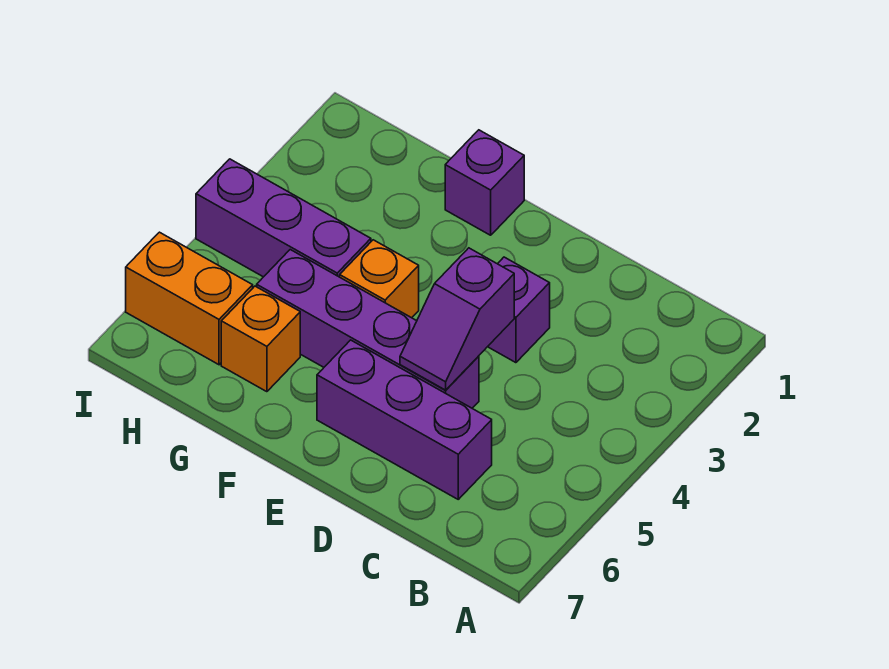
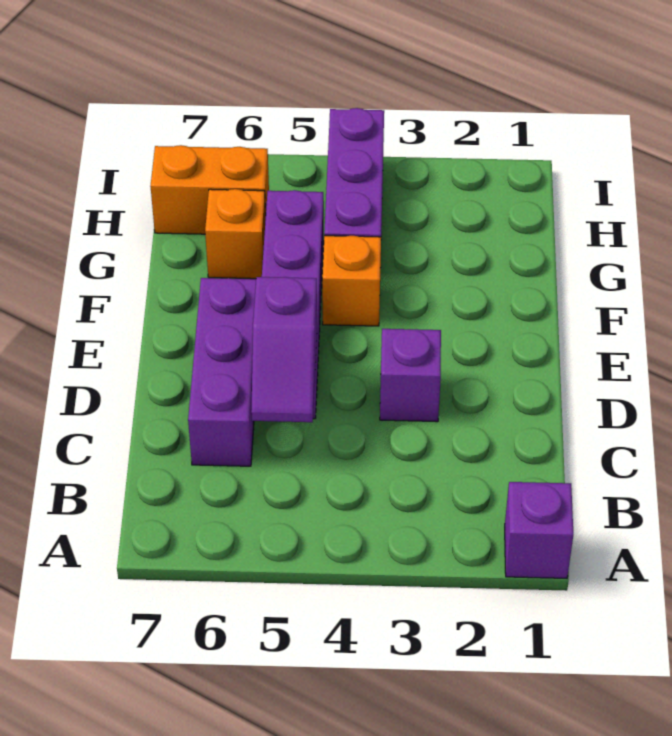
purple slope D4:D5 level 2 top 4 -> purple slope C5:D5 level 2 top D
purple brick F1 level 1 -> purple brick A1 level 1
orange brick H6:I6 level 1 -> orange brick H6:H7 level 1

